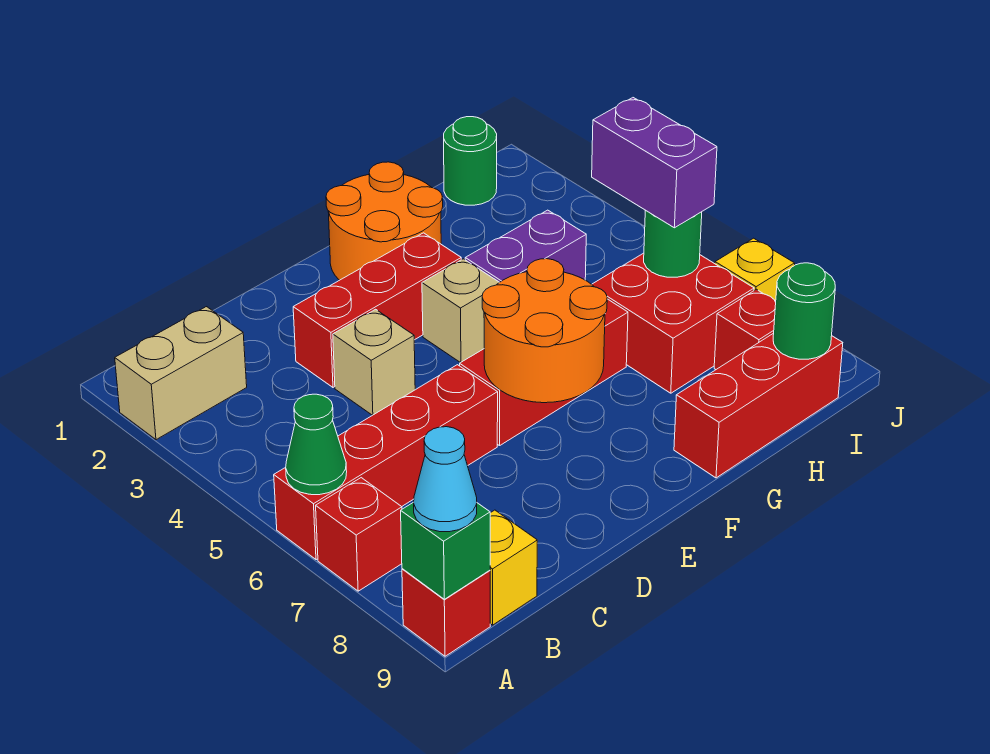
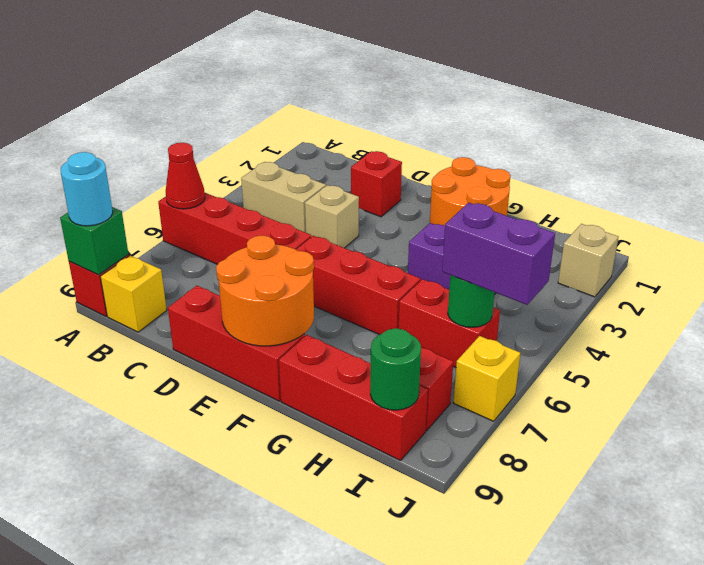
tan brick A2:B2 level 1 -> tan brick B4:C4 level 1
green cone A6 level 2 -> red cone A6 level 2
red brick A7 level 1 -> red brick D2 level 1
cyan cone A9 level 3 -> cyan round brick A9 level 3
red brick D3:F3 level 1 -> red brick D9:F9 level 1
orange round brick E6:F7 level 2 -> orange round brick E8:F9 level 2
tan brick F4 level 1 -> tan brick J2 level 1
red brick H6:I7 level 1 -> red brick H6:I6 level 1
green round brick I1 level 1 -> none
purple brick I5:I6 level 3 -> purple brick I6:J6 level 3

